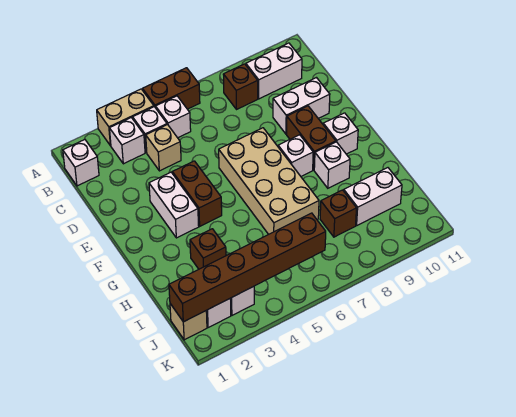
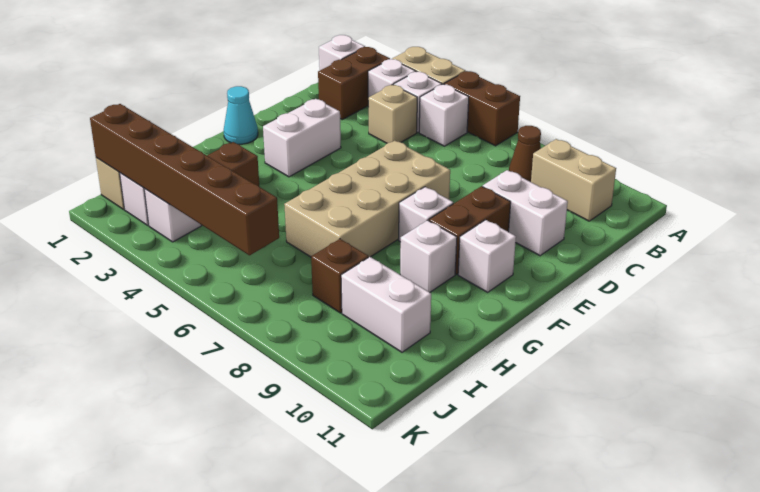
brown brick B8 level 1 -> brown cone B8 level 1
white brick B9:B10 level 1 -> tan brick B9:B10 level 1
brown brick E4:F4 level 1 -> brown brick B2:C2 level 1
none -> cyan cone F1 level 1

